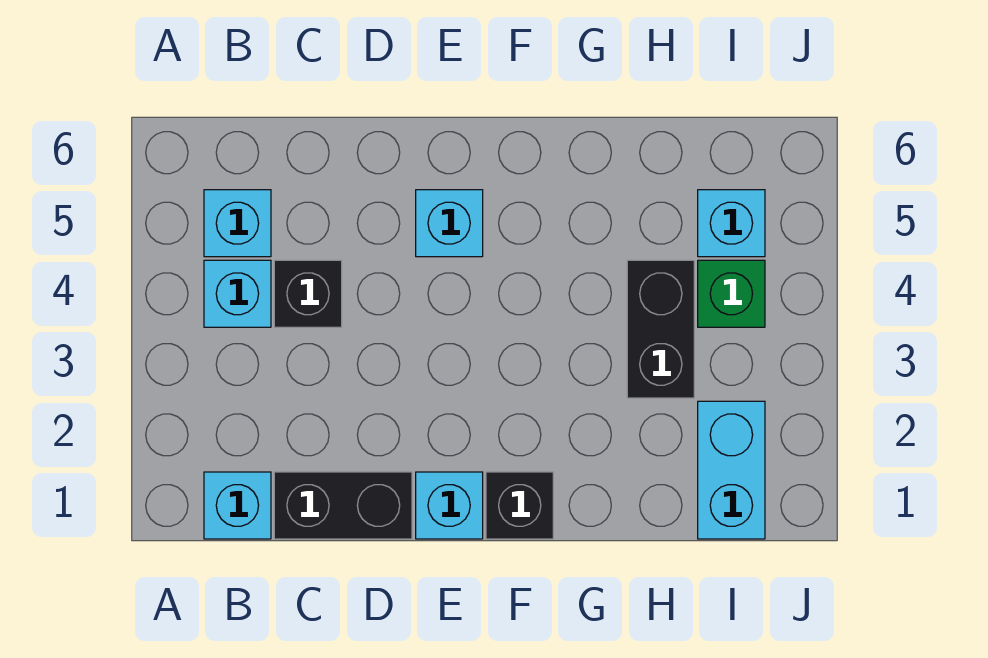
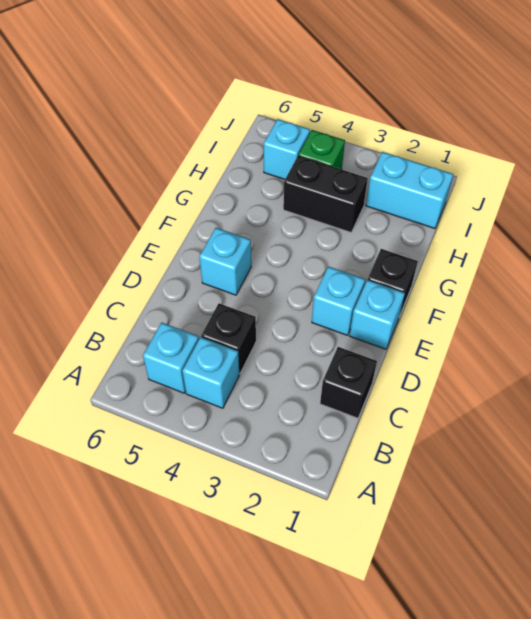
cyan brick B1 level 1 -> cyan brick E2 level 1
black brick C1:D1 level 1 -> black brick C1 level 1

